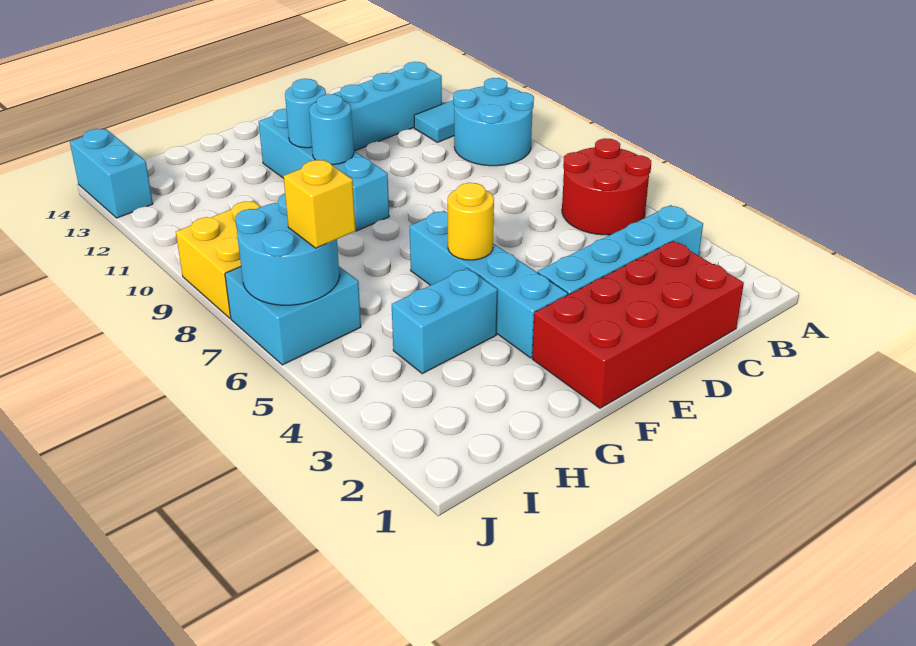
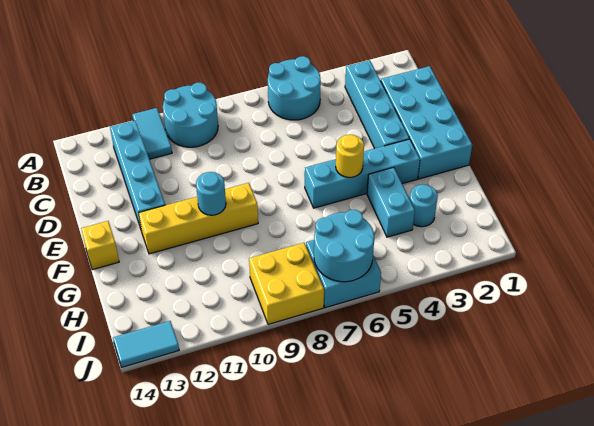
red round brick A5:B6 level 1 -> cyan round brick A5:B6 level 1
red brick C1:F2 level 1 -> cyan brick C1:F2 level 1
cyan brick F9:F12 level 1 -> yellow brick F9:F12 level 1
cyan round brick F11 level 2 -> cyan round brick H3 level 1
yellow brick I6 level 3 -> yellow brick F14 level 1
cyan brick J13:J14 level 1 -> cyan tile J13:J14 level 1

